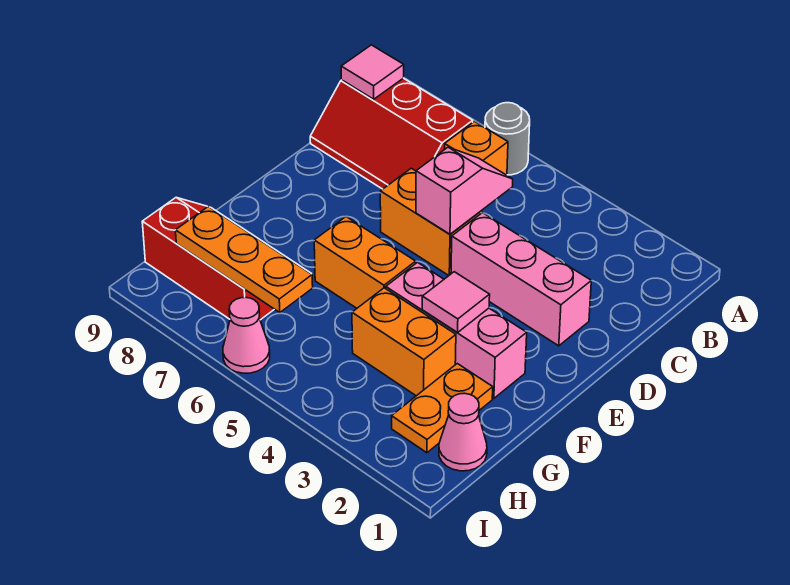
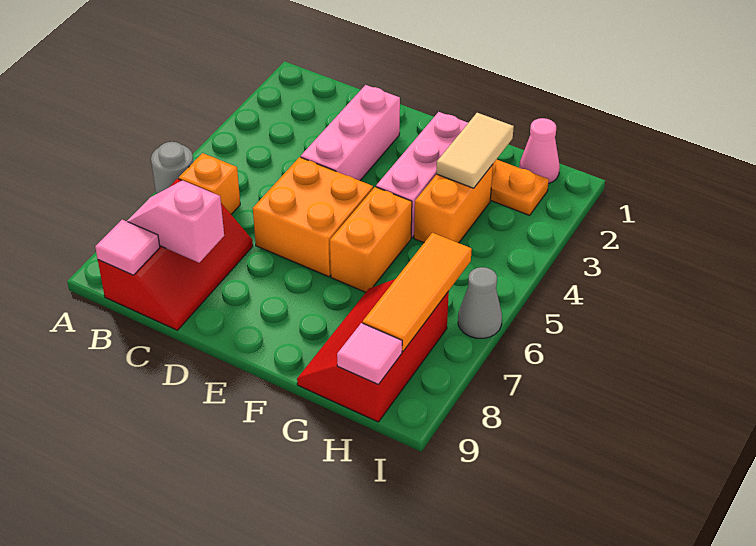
pink slope C5:D5 level 2 top D -> pink slope B8:C8 level 2 top C
orange brick D5:D6 level 1 -> orange brick D5:E6 level 1
pink tile F3 level 2 -> pink tile H9 level 2
none -> tan tile G2:G3 level 2
orange plate H6:H8 level 2 -> orange tile H6:H8 level 2
pink cone I6 level 1 -> grey cone I6 level 1

